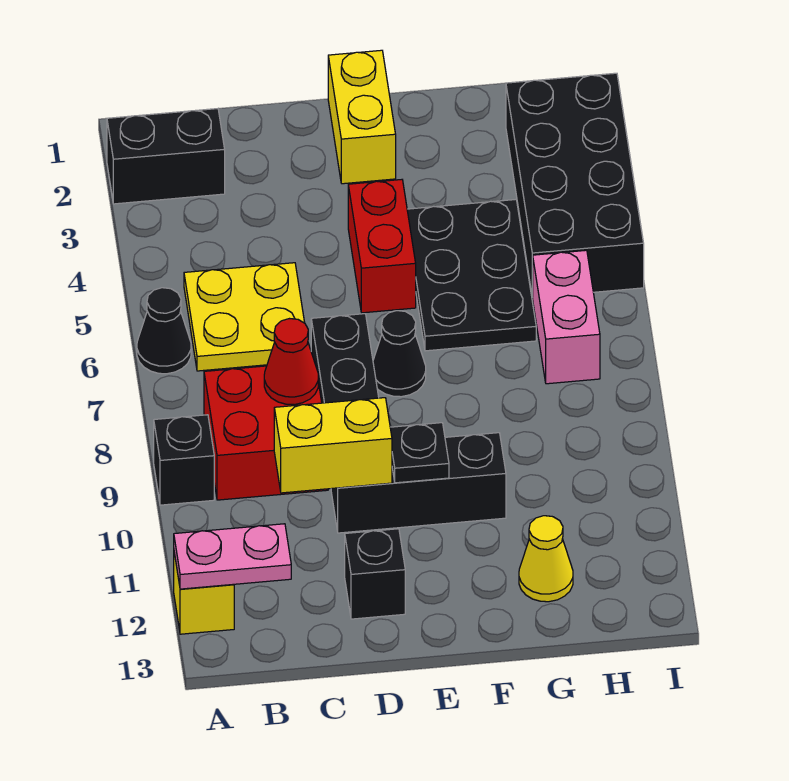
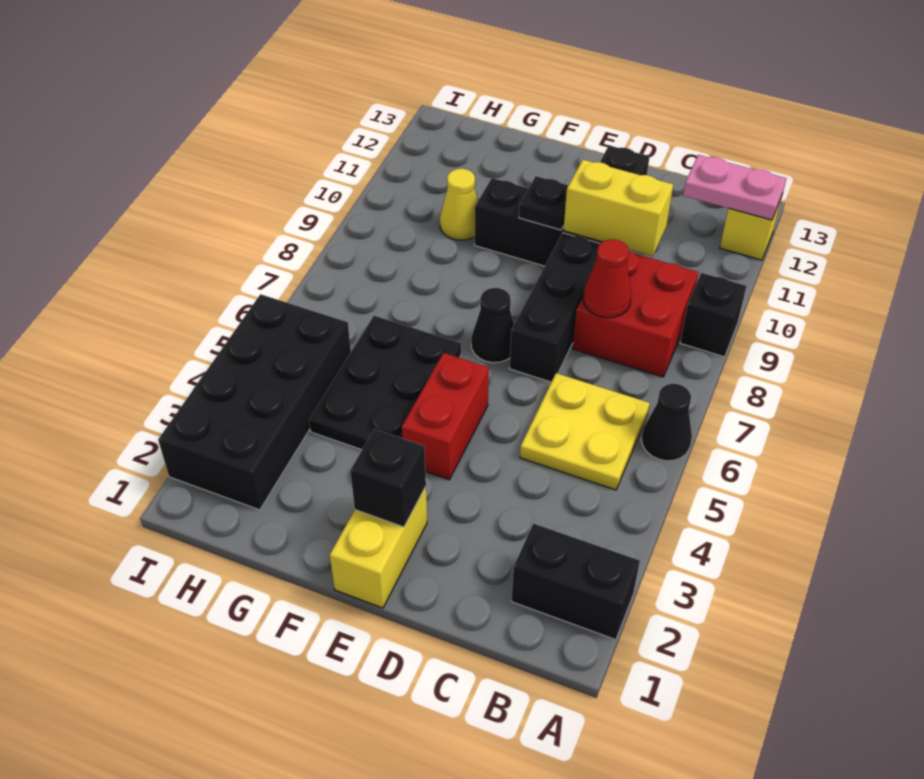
none -> black brick E2 level 2
yellow cone G12 level 1 -> yellow cone G10 level 1
pink brick H6:H7 level 1 -> none

